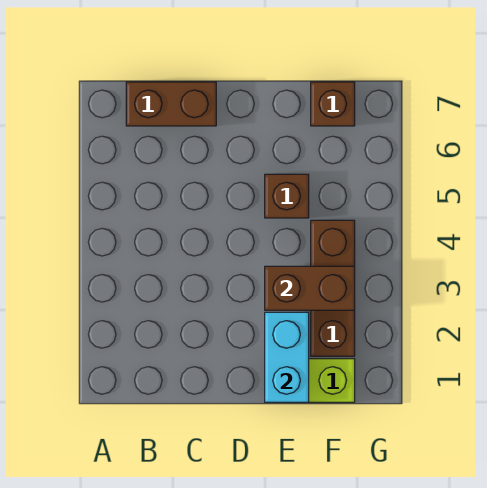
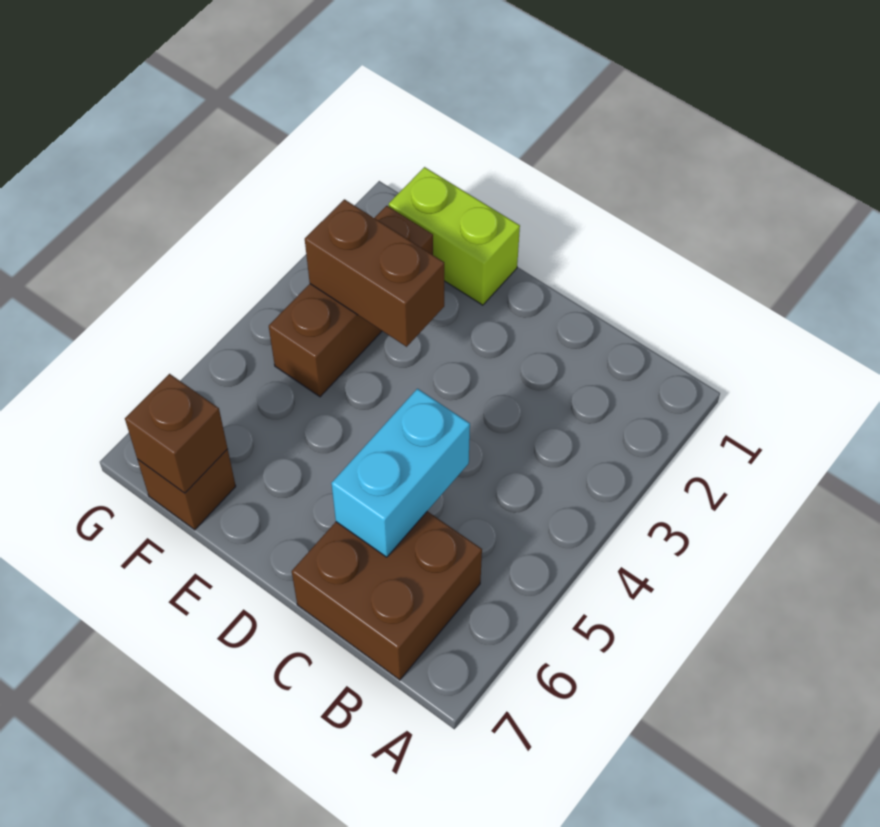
brown brick B7:C7 level 1 -> brown brick B6:C7 level 1
cyan brick E1:E2 level 2 -> cyan brick C5:C6 level 2
brown brick E5 level 1 -> brown brick F7 level 2

